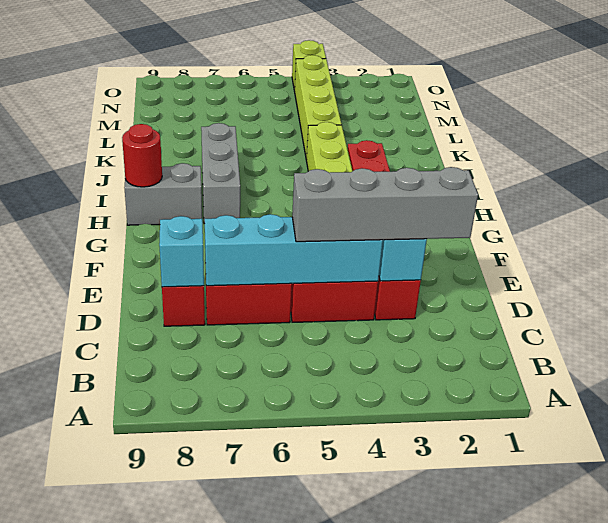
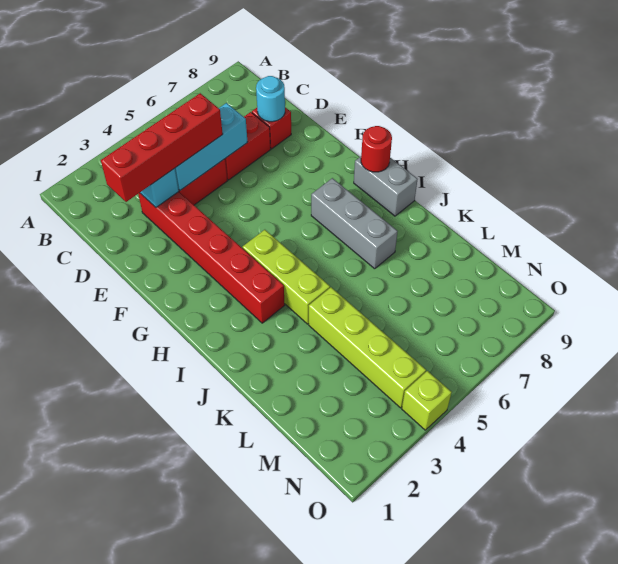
grey brick D2:D5 level 3 -> red brick D2:D5 level 3
cyan brick D4:D7 level 2 -> cyan brick D4:D6 level 2
cyan brick D8 level 2 -> cyan round brick D8 level 2
grey brick H8:H9 level 1 -> grey brick H9:I9 level 1

